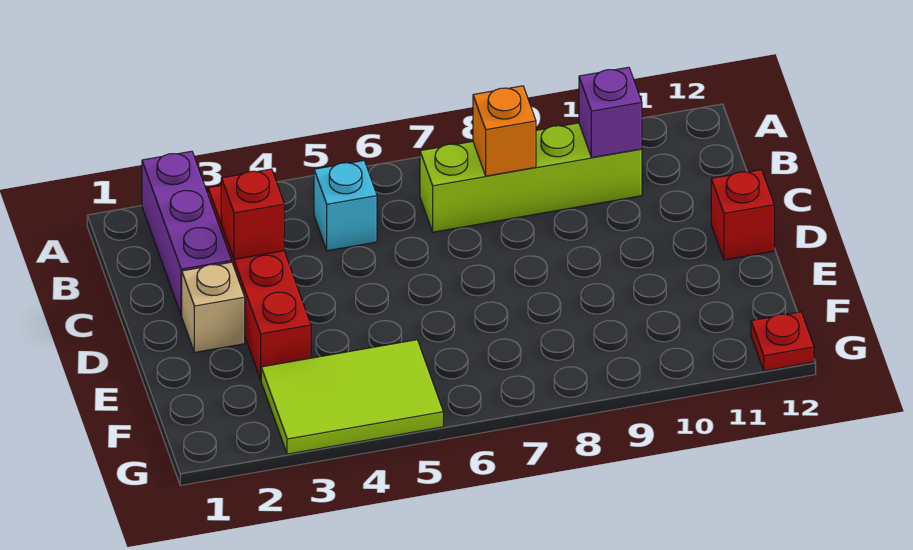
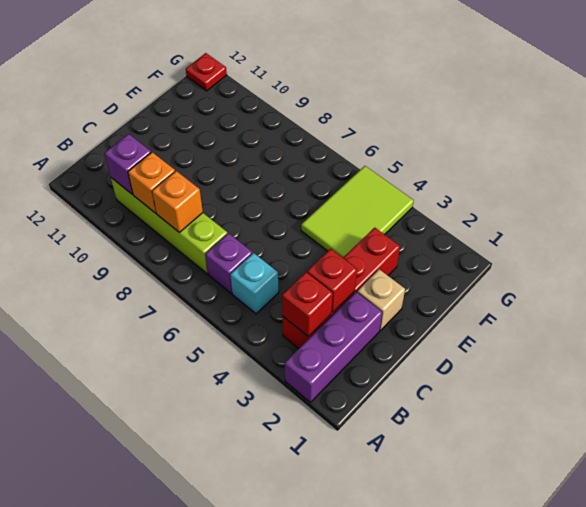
none -> purple brick B6 level 1
none -> orange brick B9 level 2
red brick D12 level 1 -> red brick B3 level 2
lime tile F3:G5 level 1 -> lime tile E4:G5 level 1

